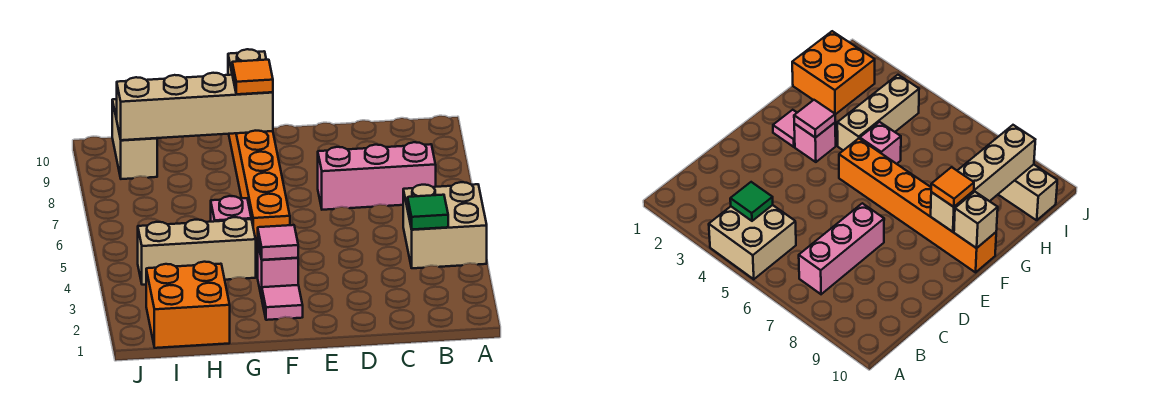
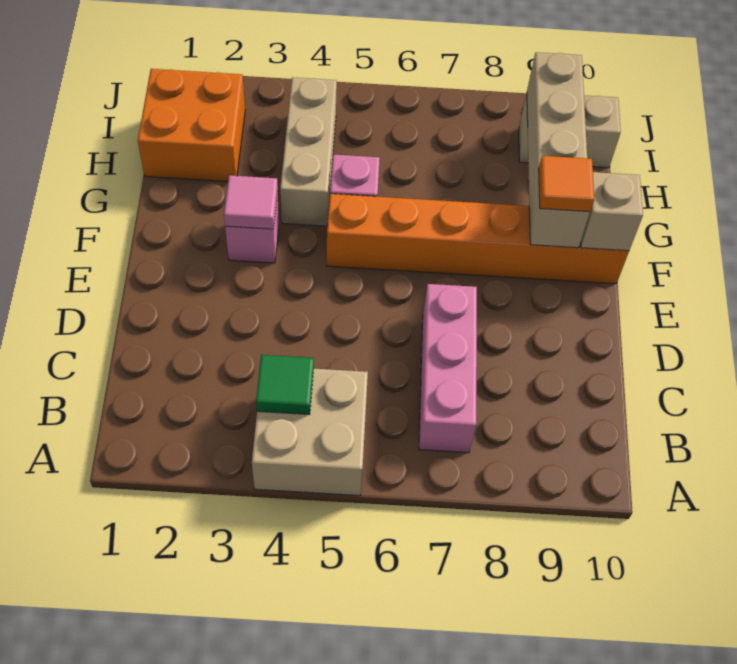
pink tile F2 level 1 -> none

